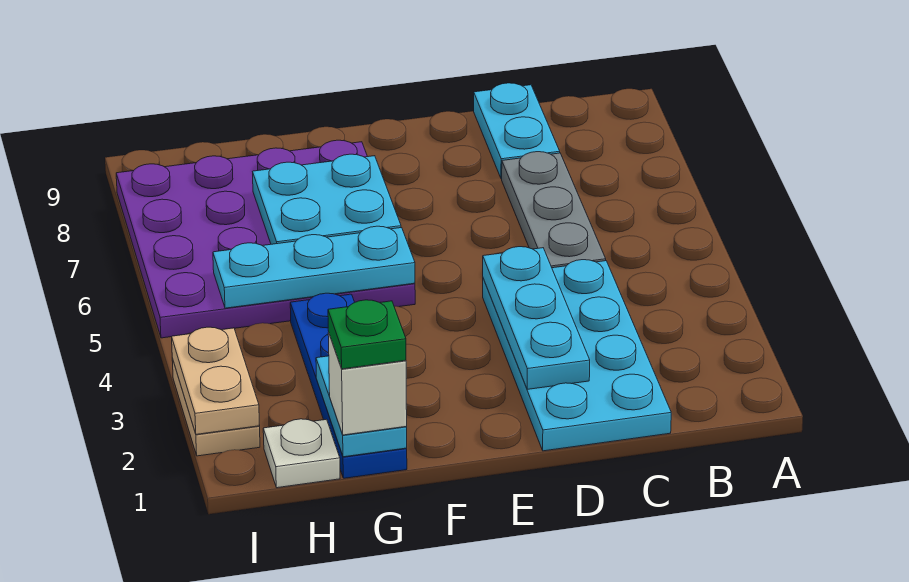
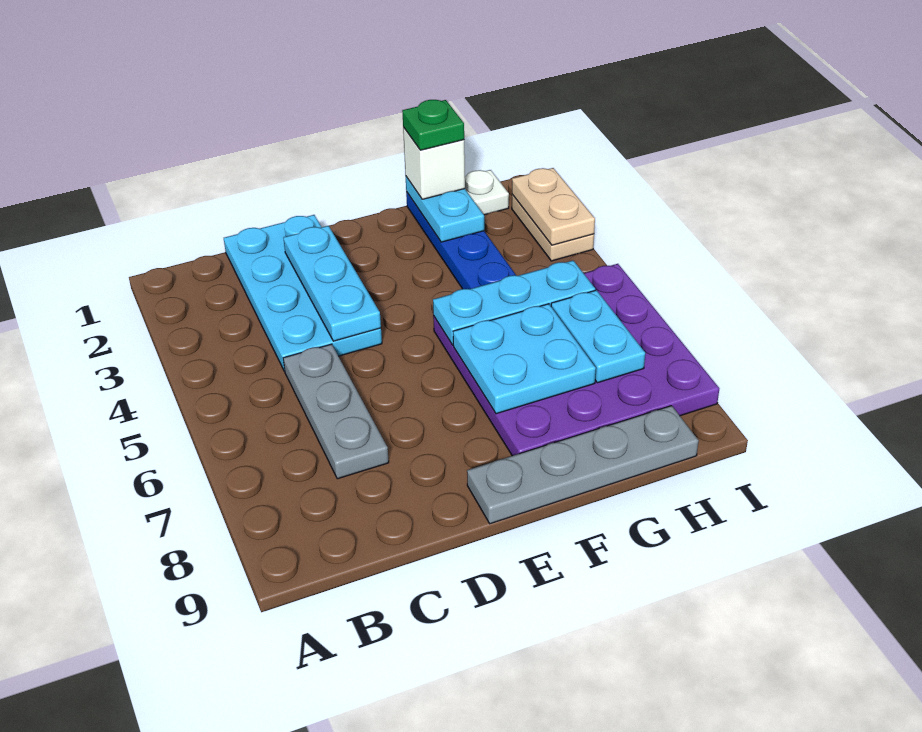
cyan plate C8:C9 level 1 -> cyan plate H6:H7 level 2
none -> grey plate E9:H9 level 1

